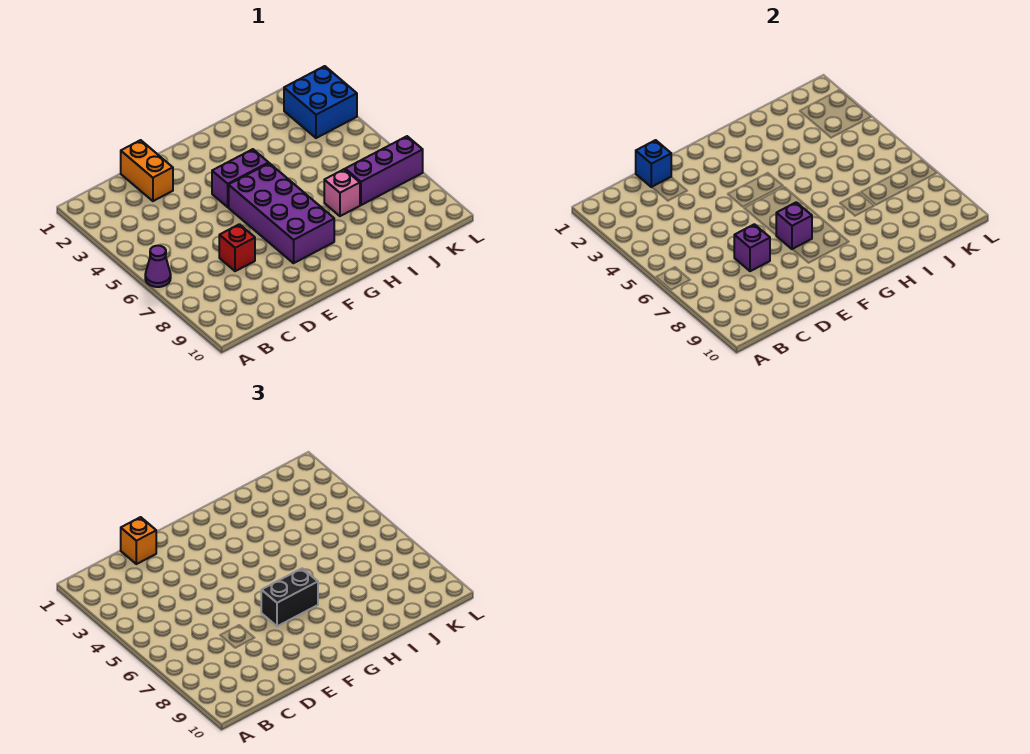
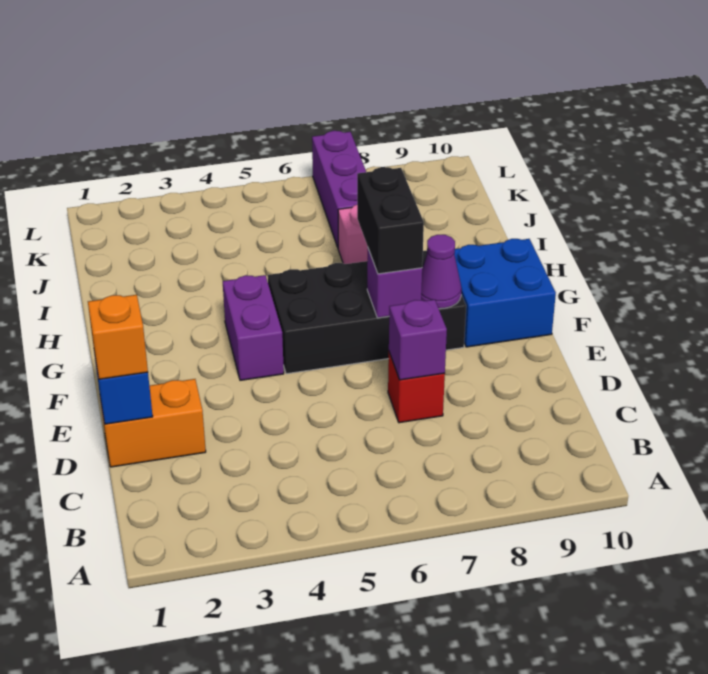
purple cone A6 level 1 -> purple cone F8 level 2
purple brick F5:G8 level 1 -> black brick F5:G8 level 1
blue brick K2:L3 level 1 -> blue brick F9:G10 level 1

